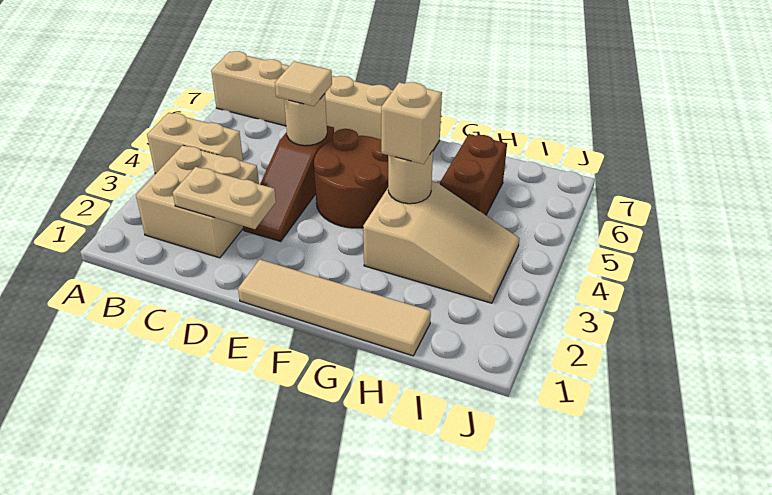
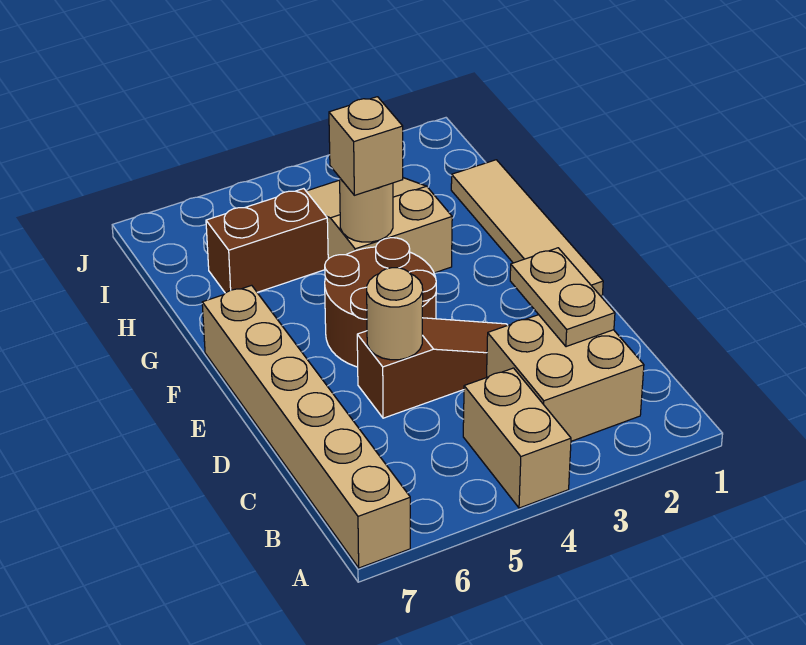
tan tile D5 level 3 -> none

